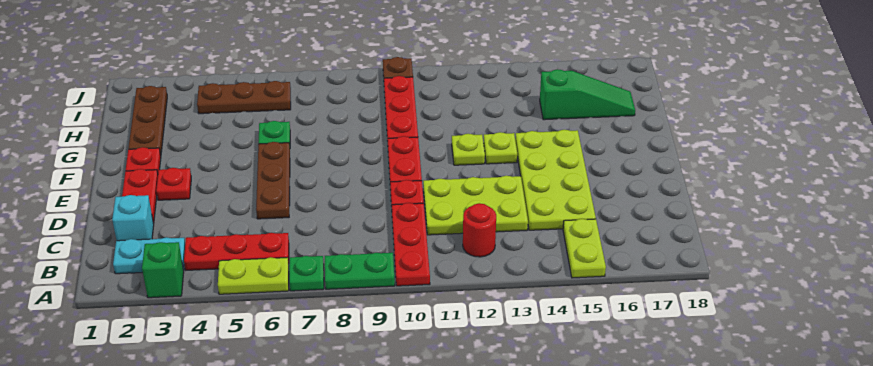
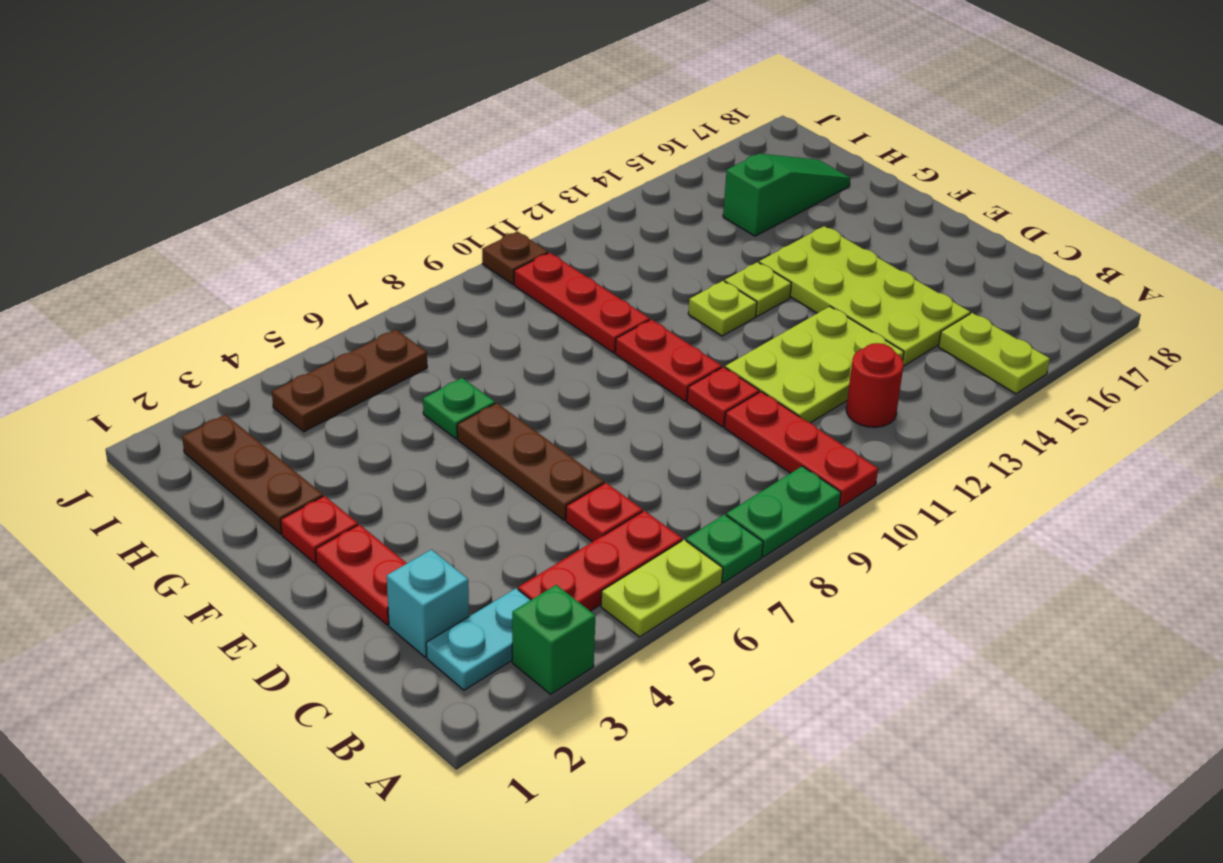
red plate E3 level 1 -> red plate C6 level 1

